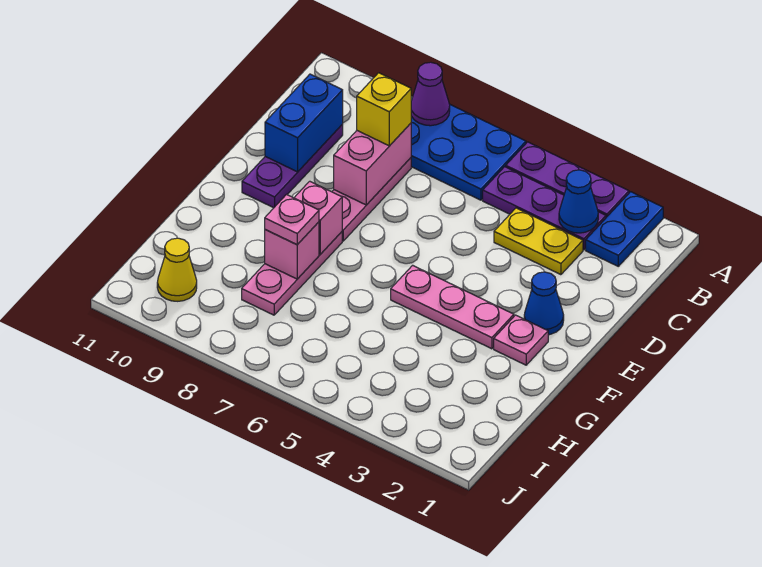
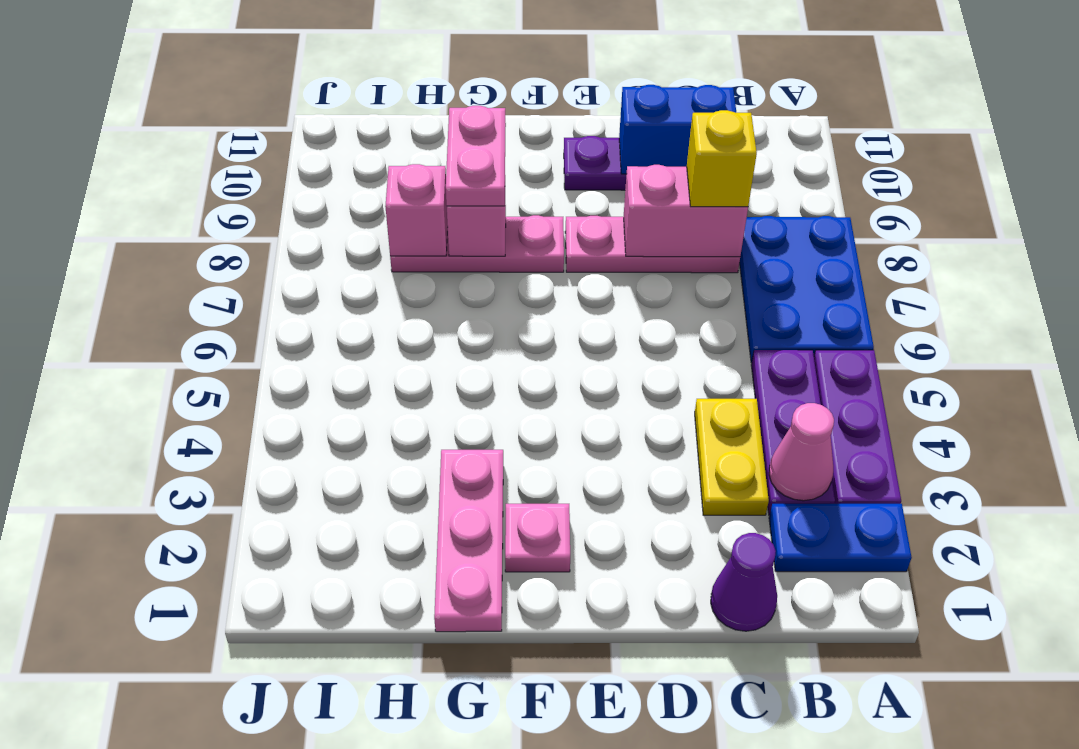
purple cone A8 level 2 -> purple cone C1 level 1
blue cone B3 level 2 -> pink cone B3 level 2
blue cone E2 level 1 -> none
pink plate F3:F5 level 1 -> pink plate G1:G3 level 1
pink brick F8 level 2 -> pink brick H8 level 2
pink plate G8 level 3 -> pink plate G8:G9 level 3
yellow cone I10 level 1 -> none

